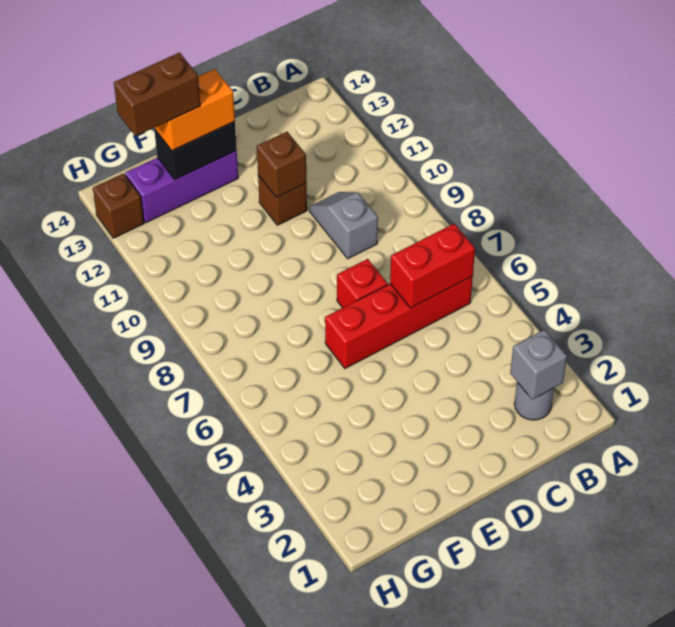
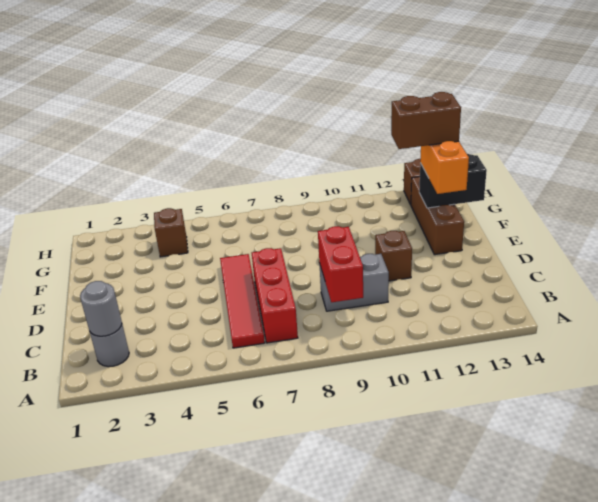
grey brick B2 level 2 -> grey round brick B2 level 2
red brick B6:E6 level 1 -> red tile B6:E6 level 1
red brick B6:C6 level 2 -> red brick B9:C9 level 2
grey slope C9:C10 level 1 top 9 -> grey brick C9:C10 level 1
red brick D7 level 1 -> red brick B7:D7 level 1
brown brick D11 level 2 -> brown brick G4 level 1
purple brick E13:G13 level 1 -> brown brick E13:G13 level 1
black brick E13:F13 level 2 -> black brick F13:F14 level 2
brown brick F13:G13 level 4 -> brown brick F12:F13 level 4

